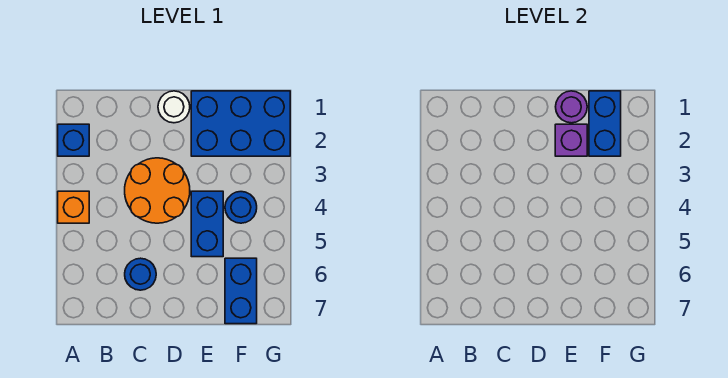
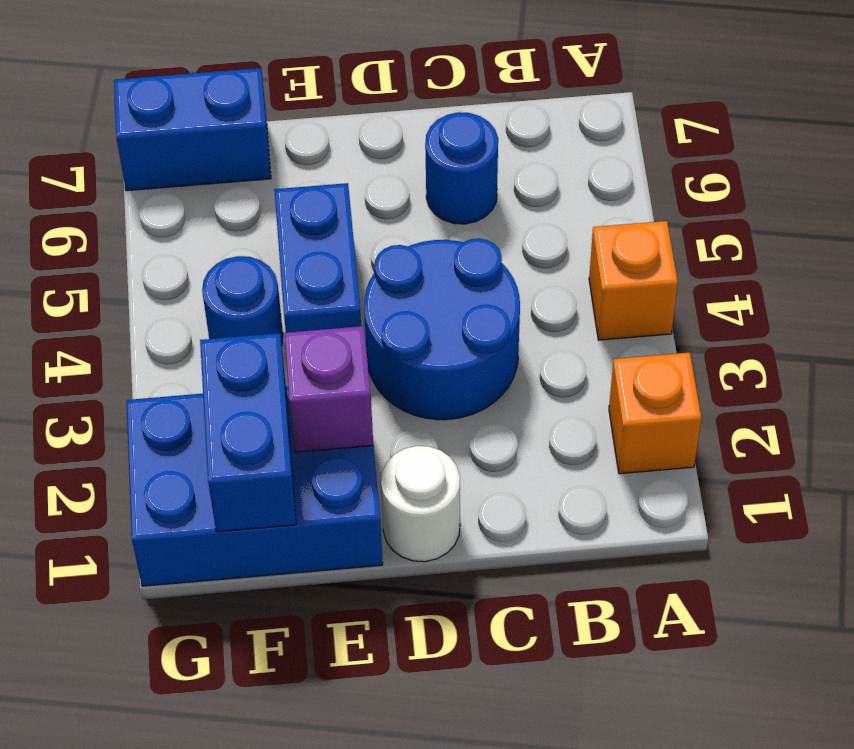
blue brick A2 level 1 -> orange brick A2 level 1
orange round brick C3:D4 level 1 -> blue round brick C3:D4 level 1
purple round brick E1 level 2 -> none
blue brick F6:F7 level 1 -> blue brick F7:G7 level 1

